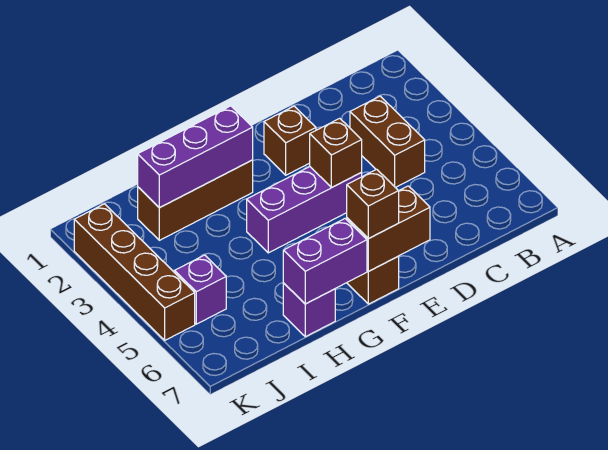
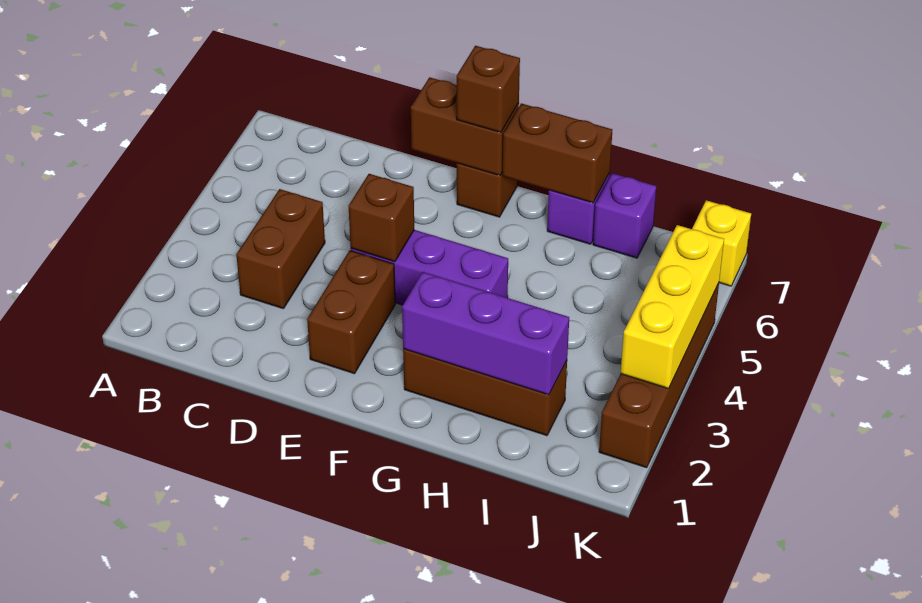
brown brick E2 level 1 -> brown brick E2:E3 level 1
purple brick G7:H7 level 2 -> brown brick G7:H7 level 2
purple brick J5 level 1 -> purple brick I7 level 1
none -> yellow brick K3:K5 level 2
none -> yellow brick K7 level 1

